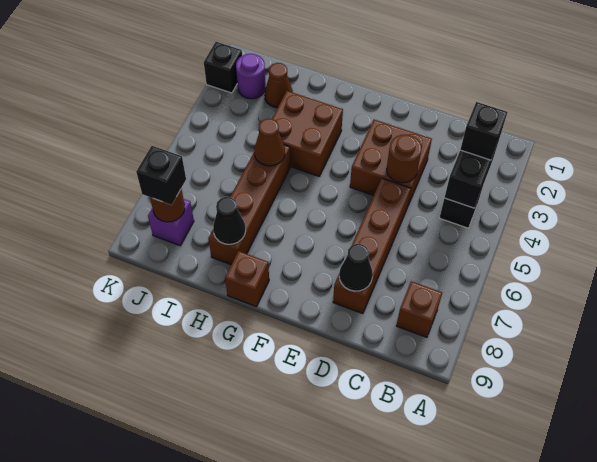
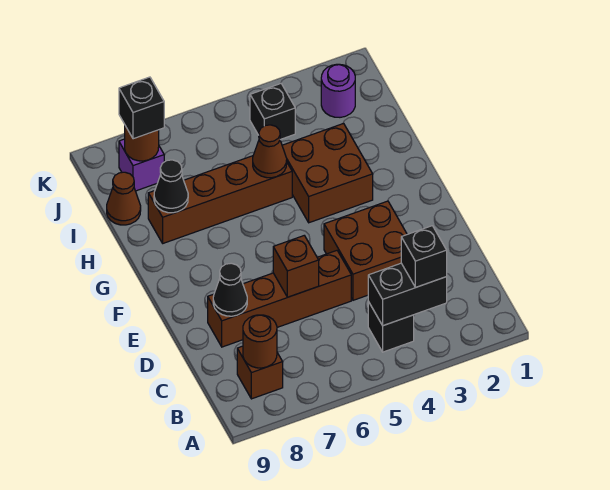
brown round brick D4 level 2 -> brown round brick B8 level 2
brown brick G9 level 1 -> brown brick D6 level 2
brown cone I2 level 1 -> brown cone I9 level 1
black brick K2 level 1 -> black brick J4 level 1

